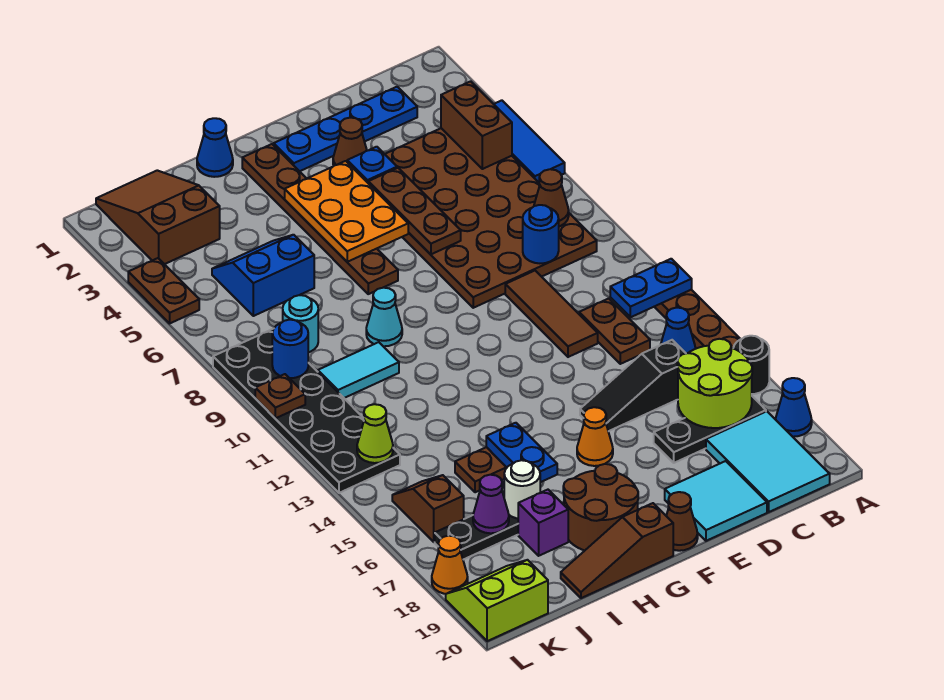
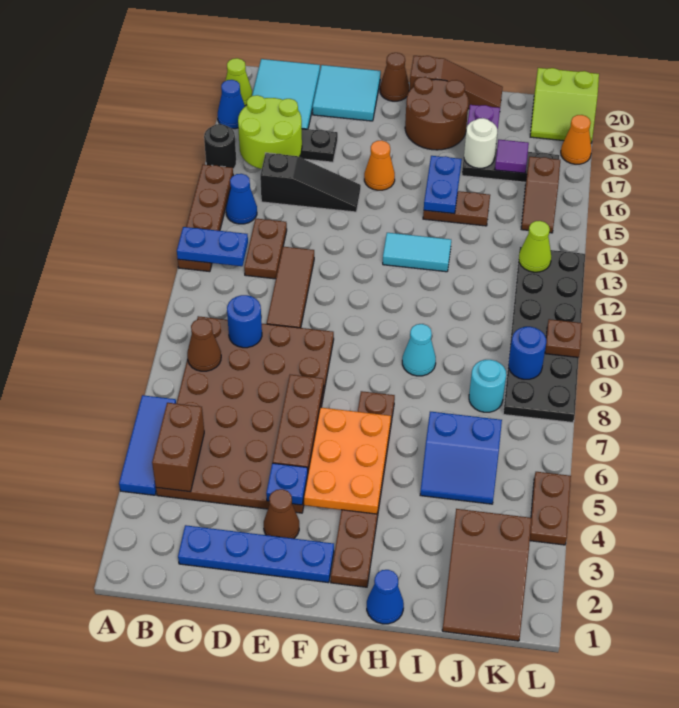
none -> lime cone A19 level 1
cyan tile I10:J10 level 1 -> cyan tile G13:H13 level 1
purple cone J17 level 2 -> purple tile J17 level 2

